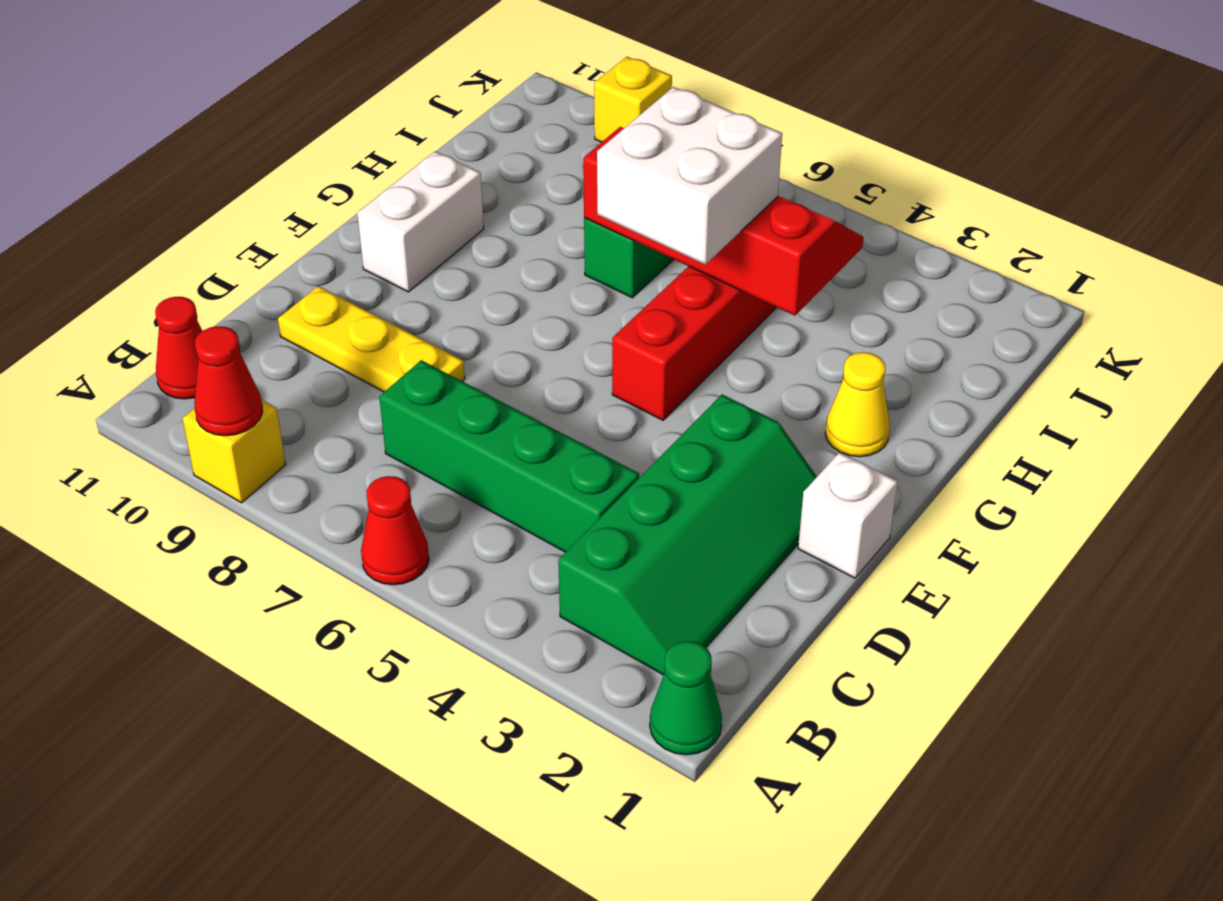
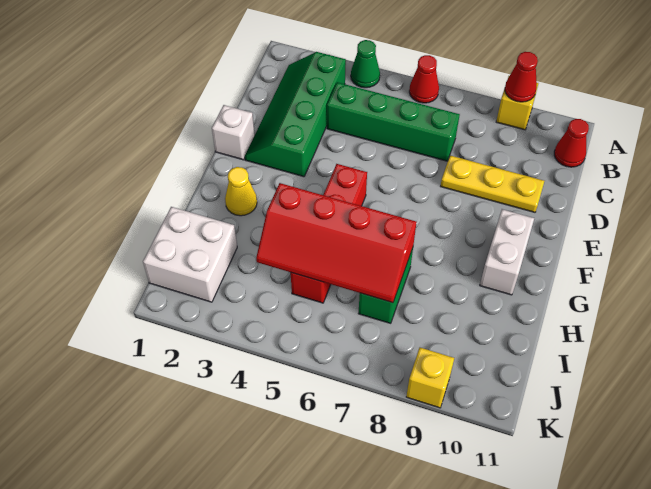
green cone A1 level 1 -> green cone A4 level 1
white brick G5:H6 level 3 -> white brick I1:J2 level 1

